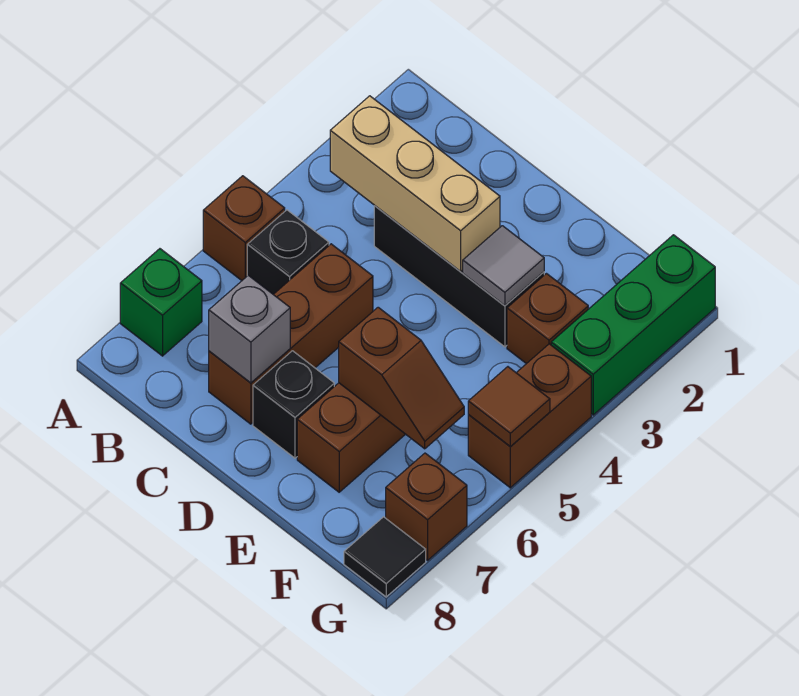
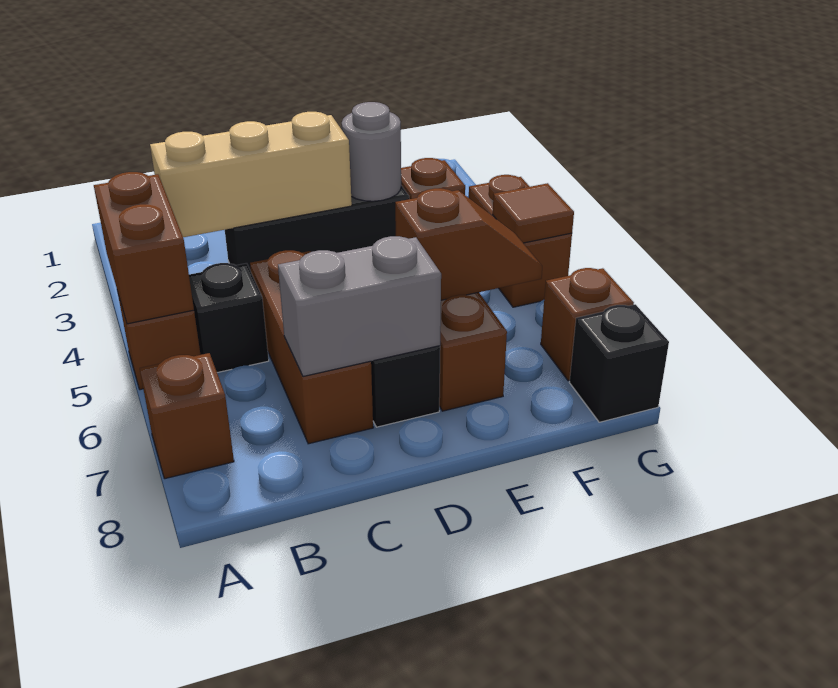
none -> brown brick A4:A5 level 2
green brick A7 level 1 -> brown brick A7 level 1
grey brick C7 level 2 -> grey brick C7:D7 level 2
grey tile E3 level 2 -> grey round brick E3 level 2
green brick G1:G3 level 1 -> none
black tile G8 level 1 -> black brick G8 level 1

